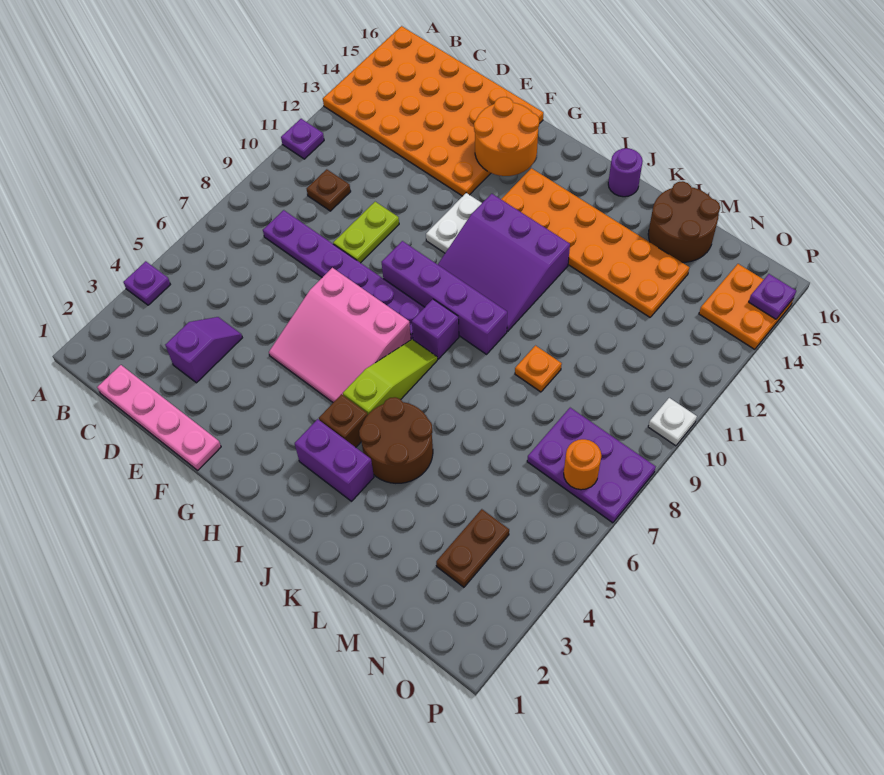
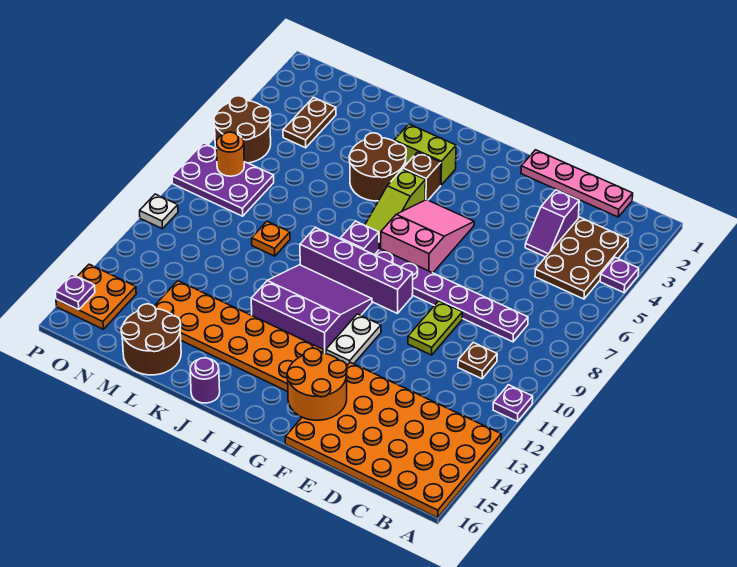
none -> brown plate B3:C5 level 1
pink slope F5:H7 level 1 top 7 -> pink slope G5:H7 level 1 top 7
purple brick I3:J3 level 1 -> lime brick I3:J3 level 1
none -> brown round brick O5:P6 level 1

